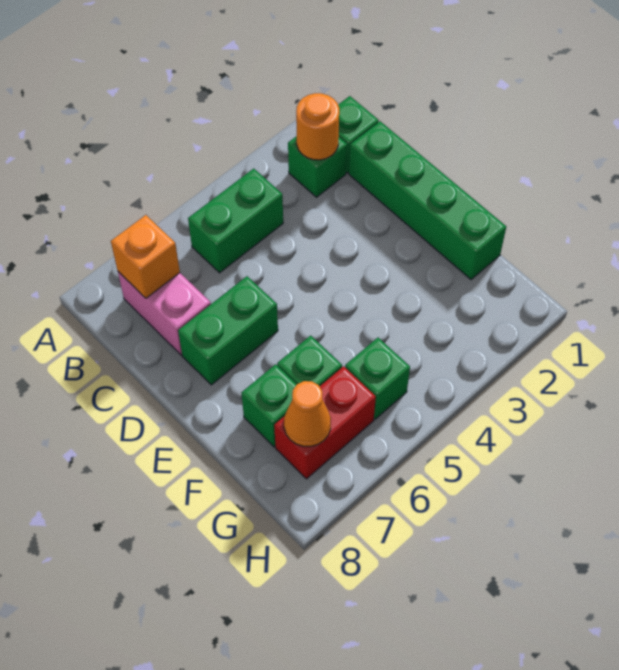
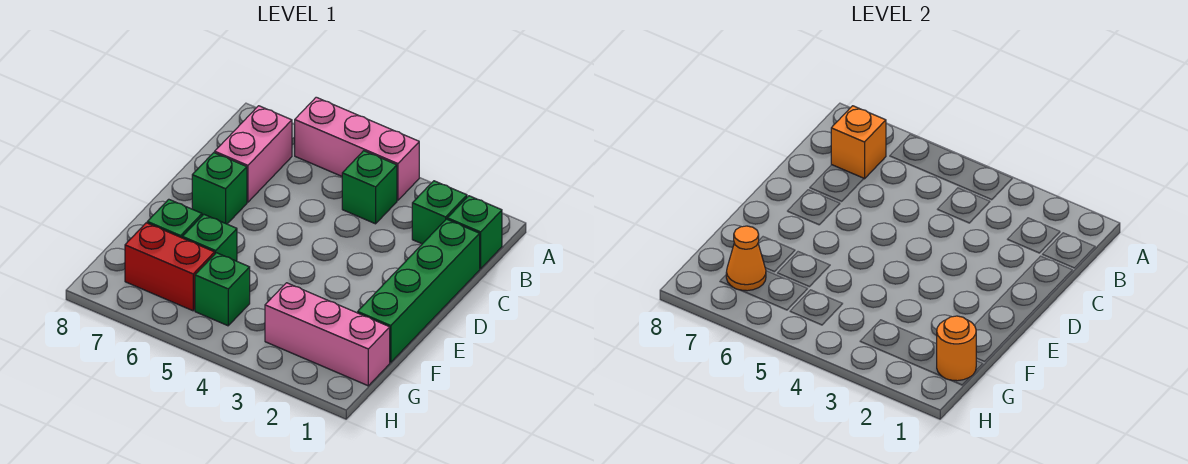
none -> pink brick A4:A6 level 1
orange round brick B2 level 2 -> orange round brick G1 level 2
green brick B4:B5 level 1 -> green brick B4 level 1
green brick D6:D7 level 1 -> green brick D7 level 1
none -> pink brick G1:G3 level 1

